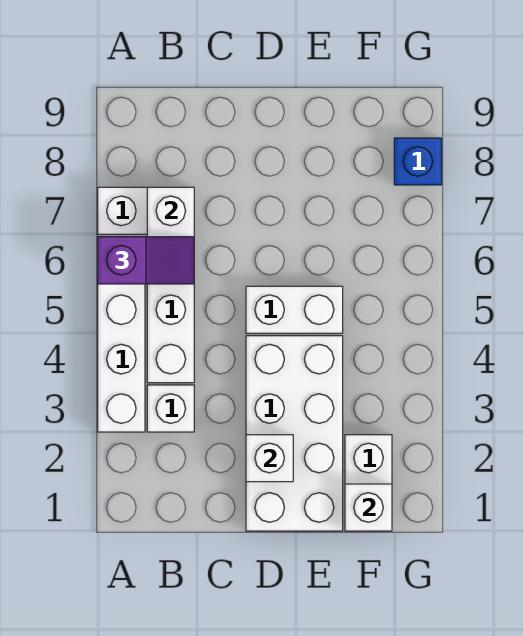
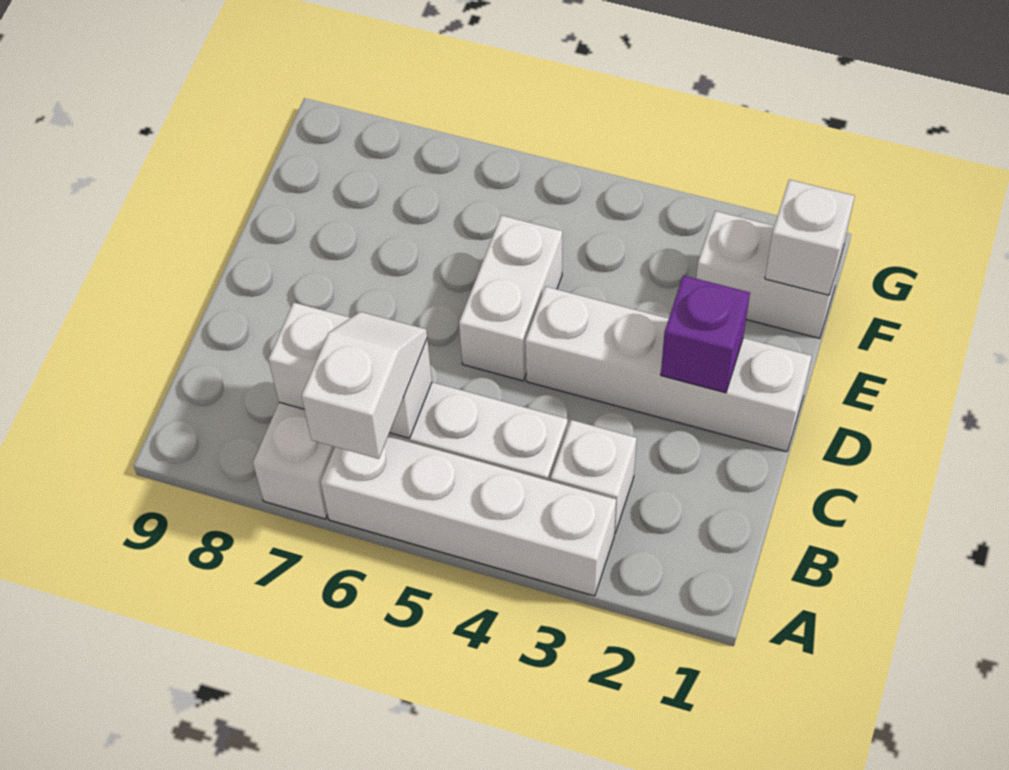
purple slope A6:B6 level 3 top A -> white slope A6:B6 level 3 top A
white brick D1:E4 level 1 -> white brick D1:D4 level 1
white brick D2 level 2 -> purple brick D2 level 2
blue brick G8 level 1 -> none

